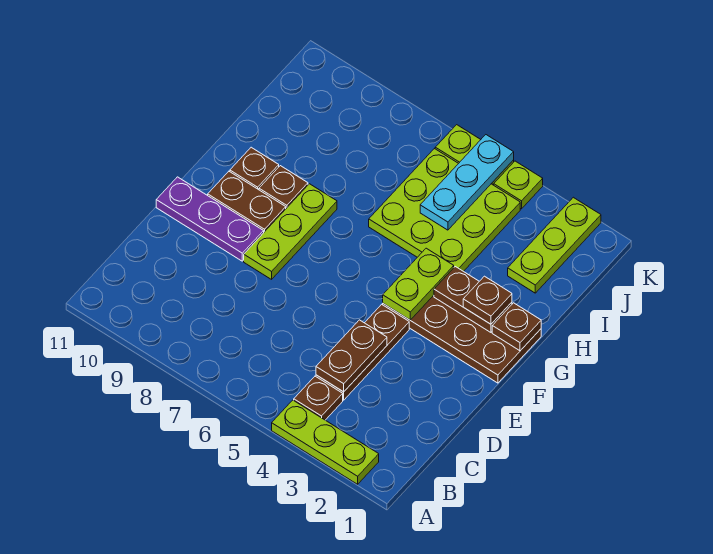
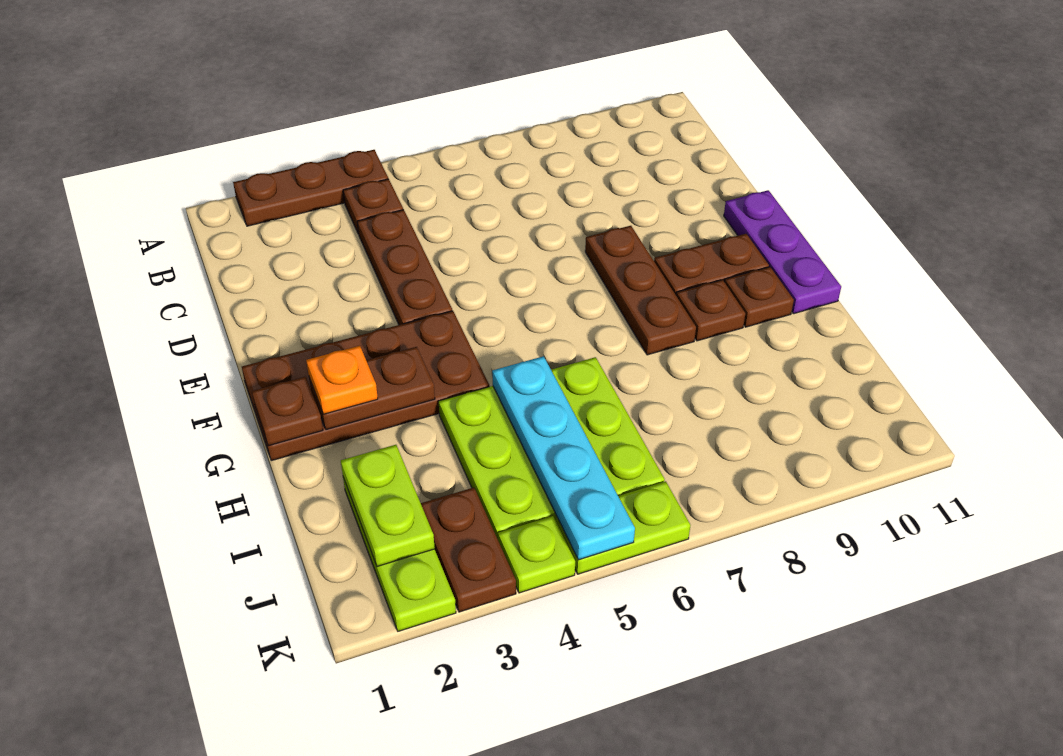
lime plate A2:A4 level 1 -> brown plate A2:A4 level 1
brown plate C4:D4 level 2 -> brown plate J3:K3 level 1
lime plate E8:G8 level 1 -> brown plate E8:G8 level 1
purple plate E9:E11 level 1 -> purple plate E11:G11 level 1
lime plate F4:G4 level 2 -> lime plate I2:J2 level 2
brown plate G2 level 3 -> orange plate G2 level 3
cyan plate I5:K5 level 2 -> cyan plate H5:K5 level 2

